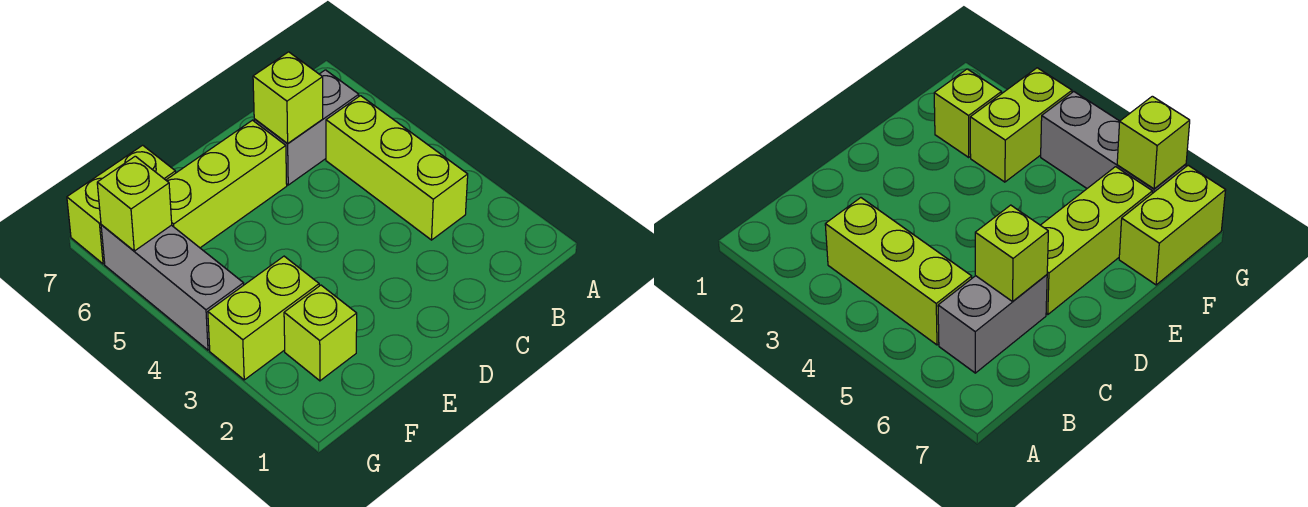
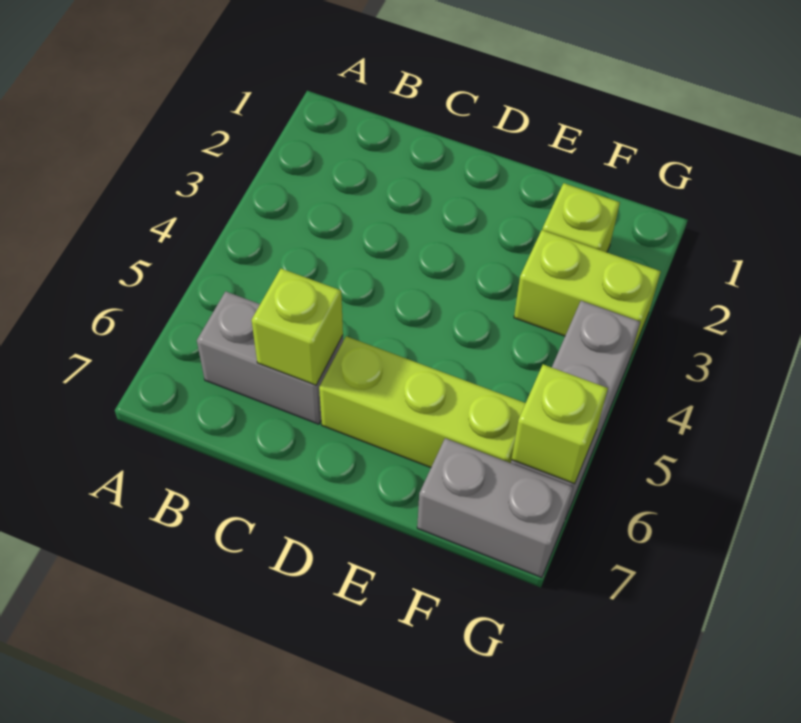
lime brick B3:B5 level 1 -> none
lime brick F7:G7 level 1 -> grey brick F7:G7 level 1

